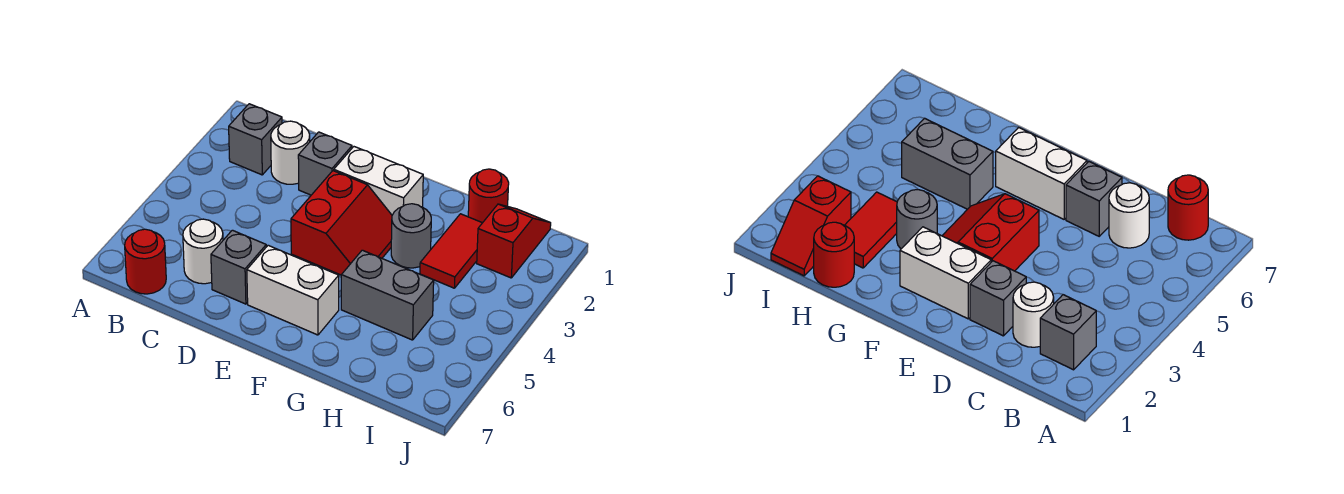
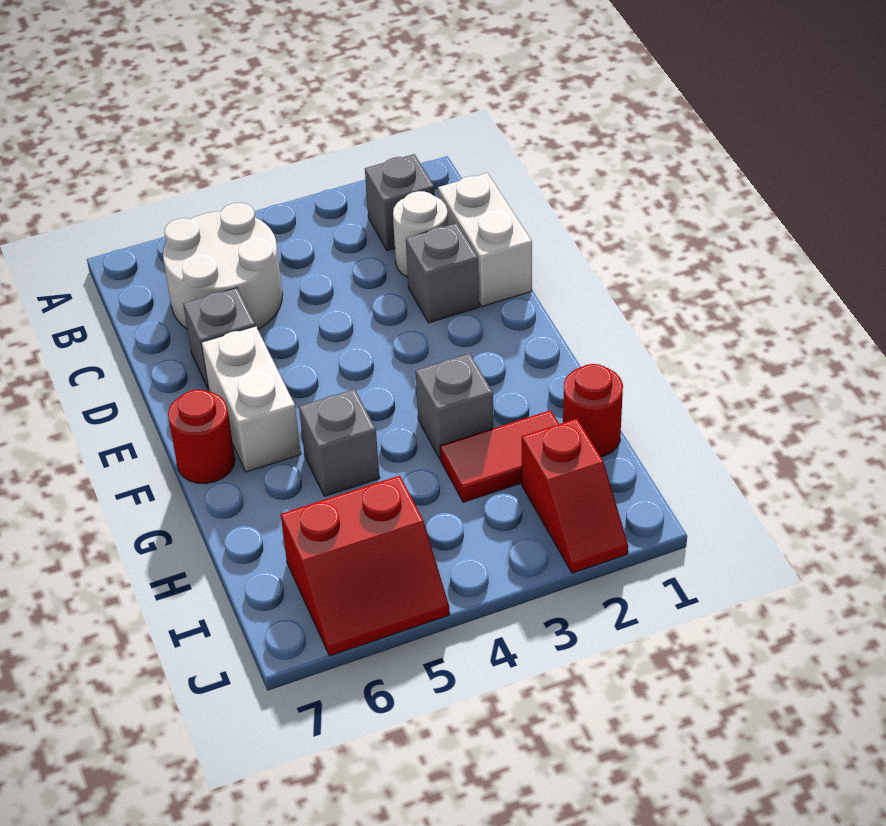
red round brick B7 level 1 -> red round brick F7 level 1
white round brick C6 level 1 -> white round brick B5:C6 level 1
white brick E2:F2 level 1 -> white brick C1:D1 level 1
red slope E3:F4 level 1 top E -> red slope I5:J6 level 1 top I
grey round brick G3 level 1 -> grey brick G3 level 1
grey brick G5:H5 level 1 -> grey brick G5 level 1
red slope I1:I2 level 1 top 2 -> red slope I2:J2 level 1 top I

